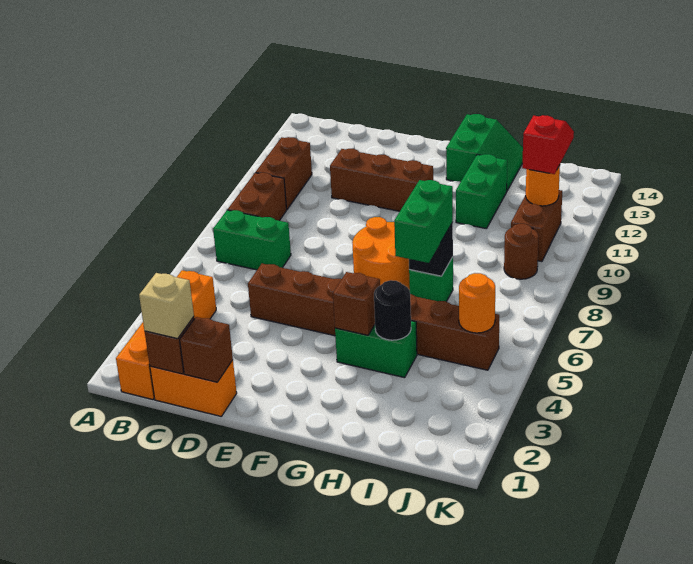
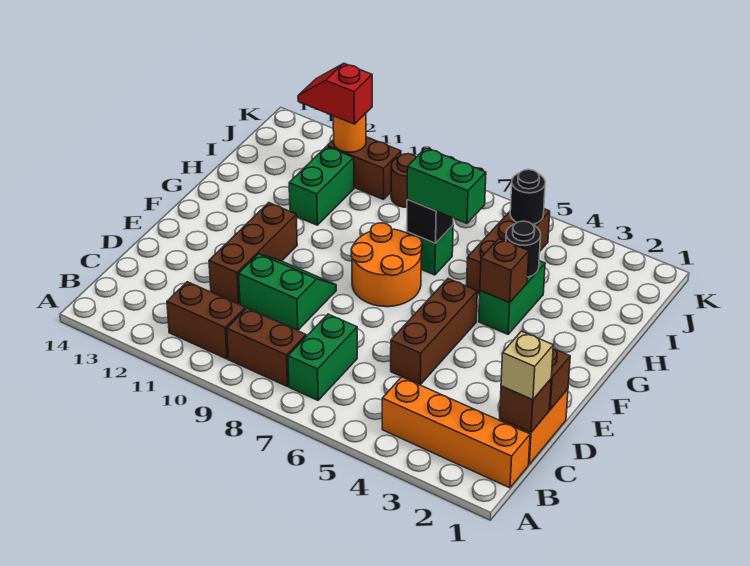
green slope G13:H14 level 1 top G -> green slope D9:E10 level 1 top D
green brick H11:H12 level 1 -> green brick H11:I11 level 1
orange round brick J5 level 2 -> black round brick J5 level 2

